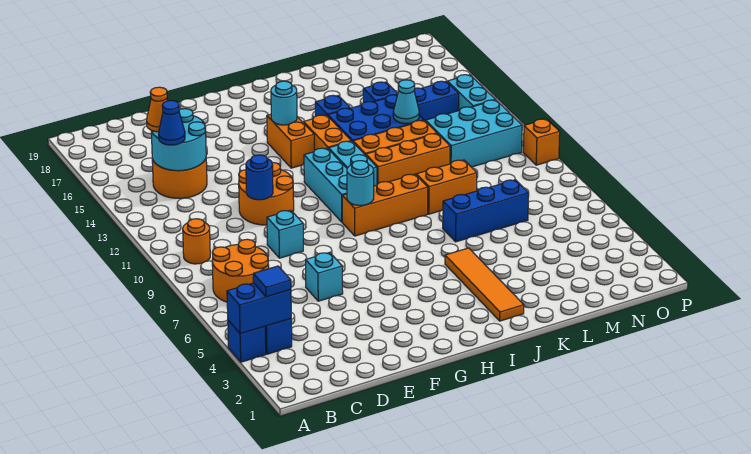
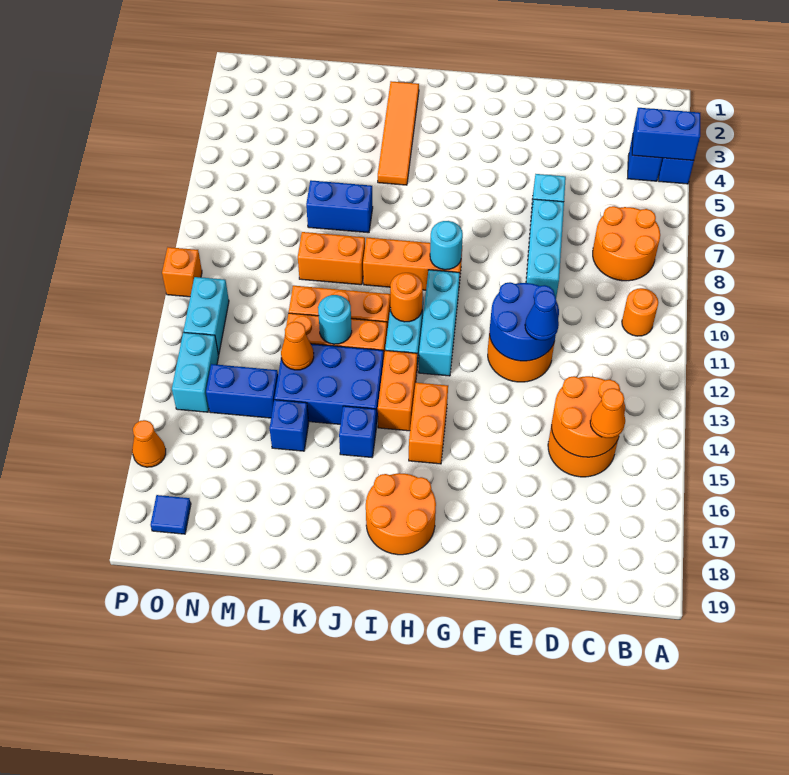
blue tile B4 level 3 -> blue tile O18 level 1
cyan round brick C14:D15 level 2 -> orange round brick C14:D15 level 2
blue cone C14 level 3 -> blue cone E12 level 3
cyan brick E9 level 1 -> cyan brick E7:E9 level 1
blue round brick E11 level 2 -> blue round brick E11:F12 level 2
cyan round brick H15 level 2 -> cyan round brick K12 level 2
none -> orange round brick H17:I18 level 1
none -> orange round brick I11 level 2
blue brick K7:M7 level 1 -> blue brick K7:L7 level 1
cyan cone L13 level 2 -> orange cone L13 level 2
cyan brick M11:O12 level 1 -> cyan brick O11:O12 level 1
none -> orange cone P16 level 1

